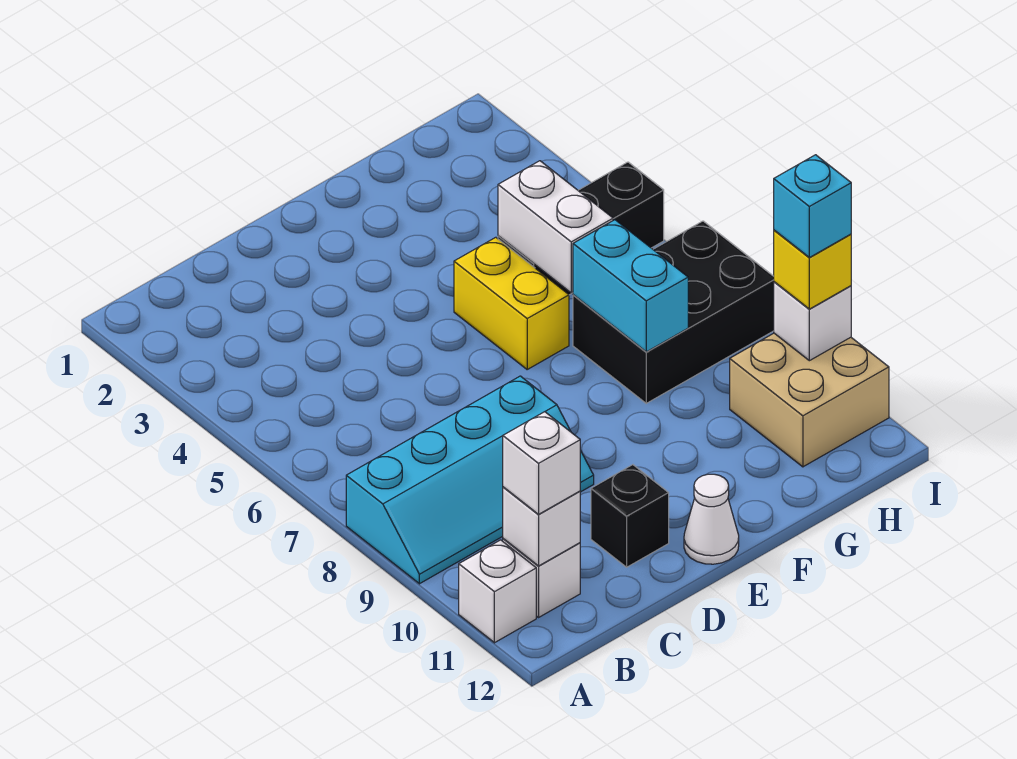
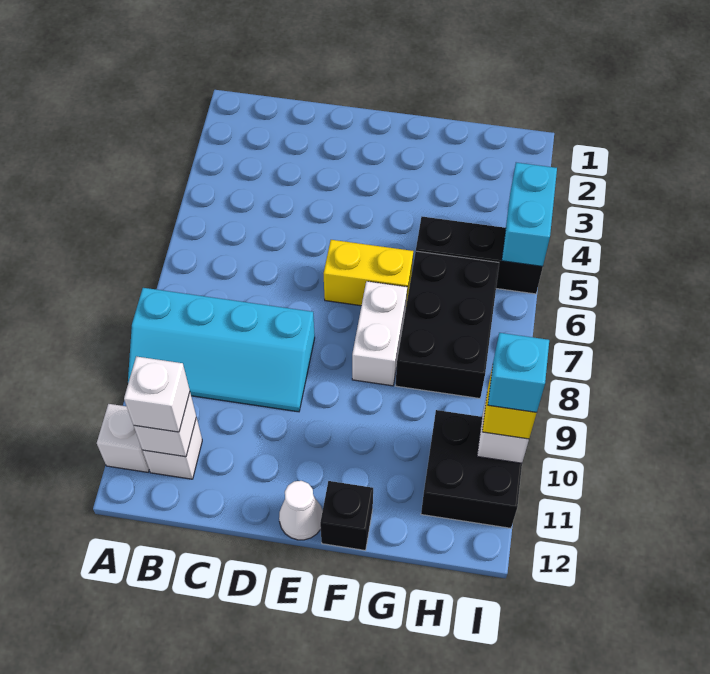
black brick D11 level 1 -> black brick F12 level 1
yellow brick F5:F6 level 1 -> yellow brick E6:F6 level 1
white brick G5:G6 level 2 -> white brick F7:F8 level 1
black brick G7:I8 level 1 -> black brick G6:H8 level 1
cyan brick G7:G8 level 2 -> cyan brick I4:I5 level 2
tan brick H10:I11 level 1 -> black brick H10:I11 level 1

